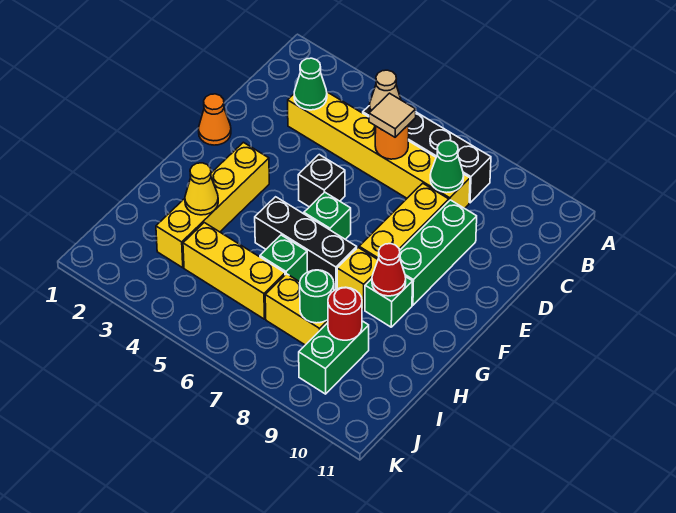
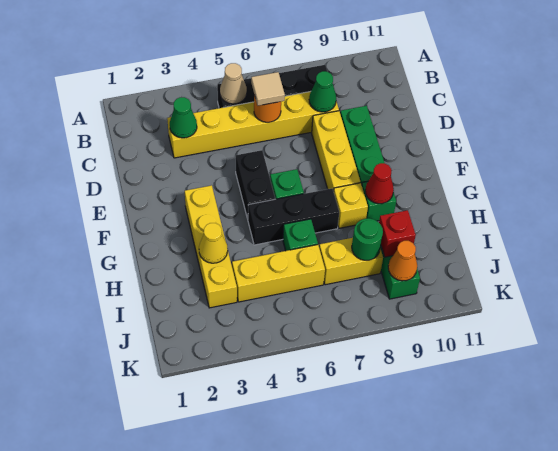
orange cone E1 level 1 -> orange cone J9 level 2
black brick E5 level 1 -> black brick E5:F5 level 1
red round brick I9 level 2 -> red brick I9 level 2

